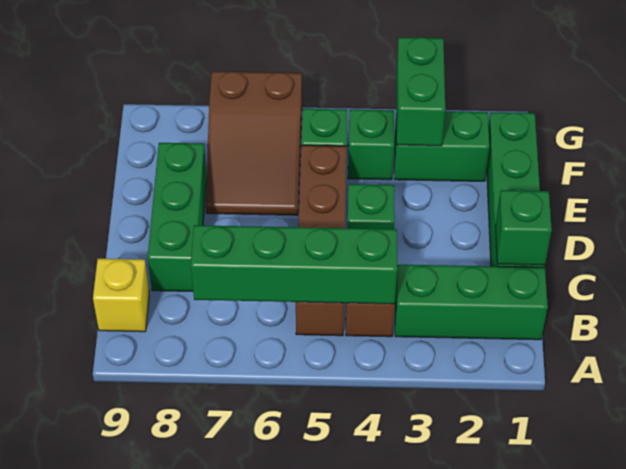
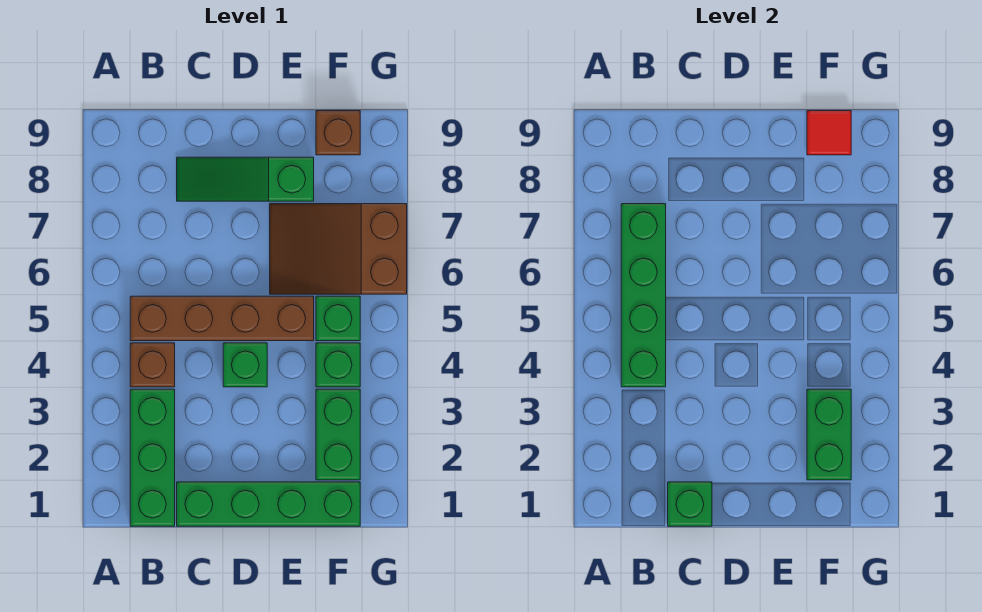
yellow brick B9 level 1 -> none
green brick C8:E8 level 1 -> green slope C8:E8 level 1 top E
green brick F3:G3 level 2 -> green brick F2:F3 level 2
none -> brown brick F9 level 1
none -> red tile F9 level 2

